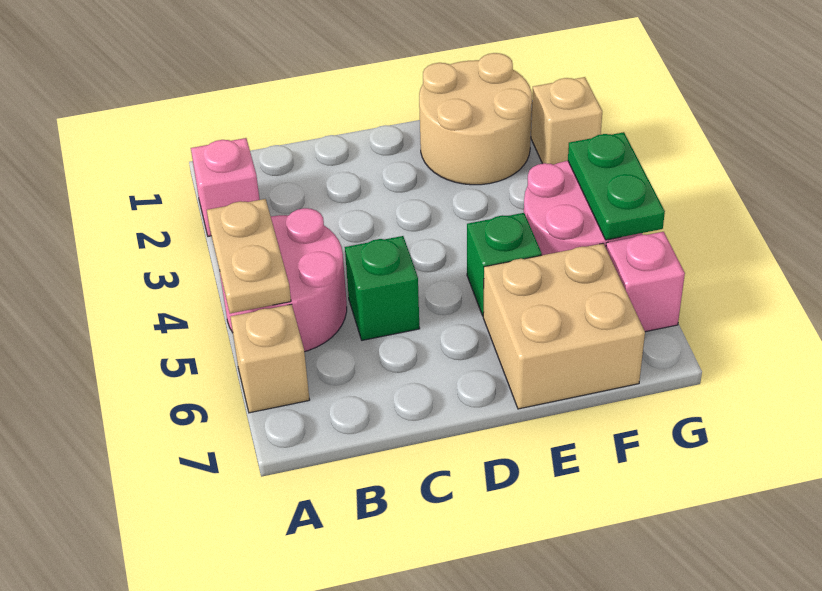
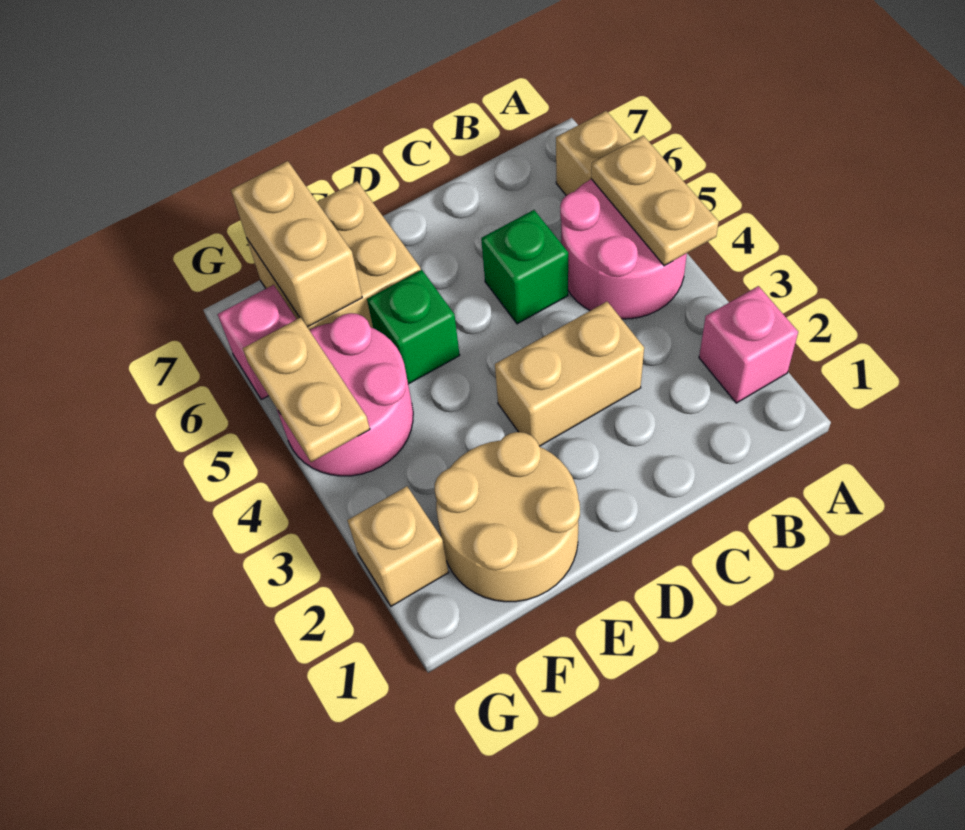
none -> tan brick C3:D3 level 1
none -> tan brick F6:F7 level 2
green plate G4:G5 level 2 -> tan plate G4:G5 level 2

